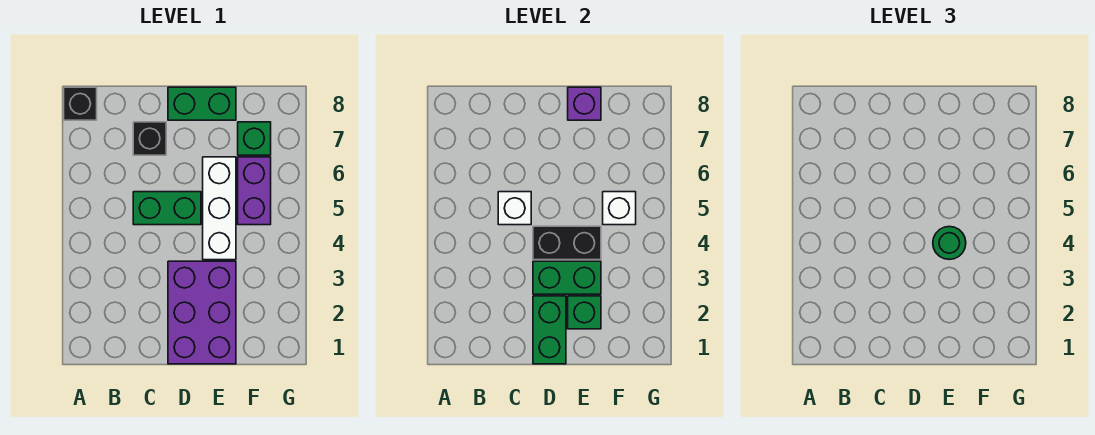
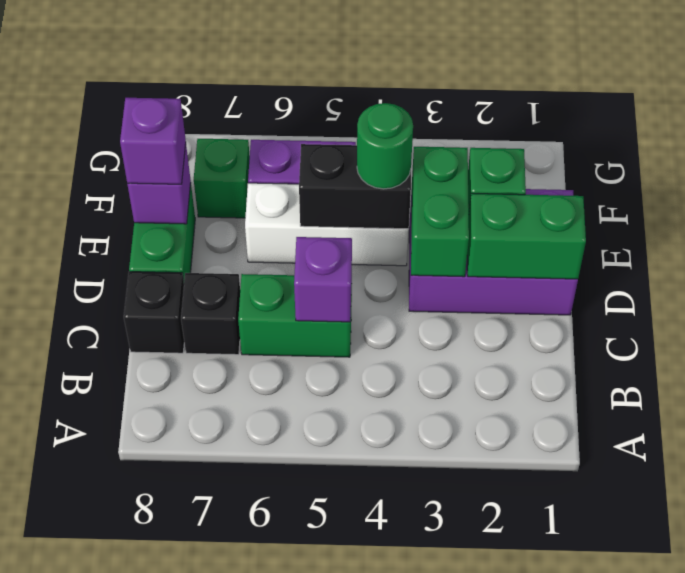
black brick A8 level 1 -> black brick C8 level 1
green brick C5:D5 level 1 -> green brick C5:C6 level 1
white brick C5 level 2 -> purple brick C5 level 2
black brick D4:E4 level 2 -> black brick E4:E5 level 2
none -> purple brick E8 level 3
white brick F5 level 2 -> none

